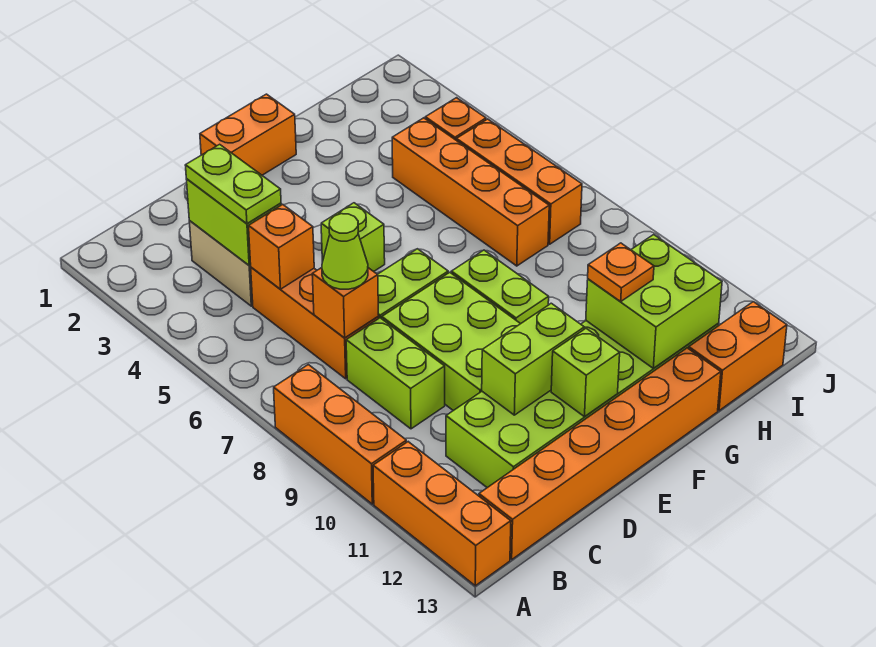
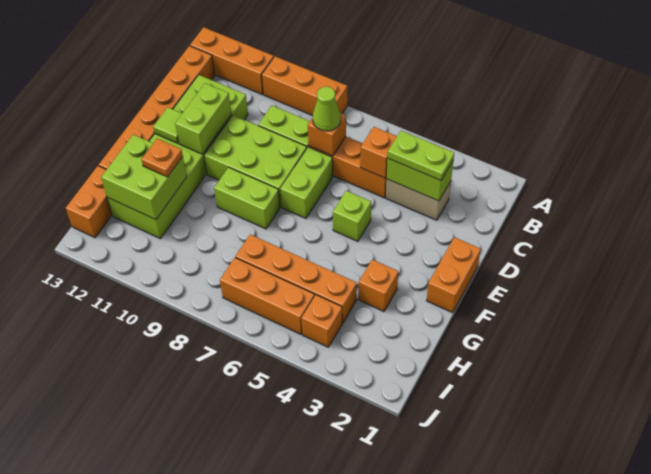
lime brick E12 level 2 -> lime tile E12 level 2
none -> orange brick G3 level 1

